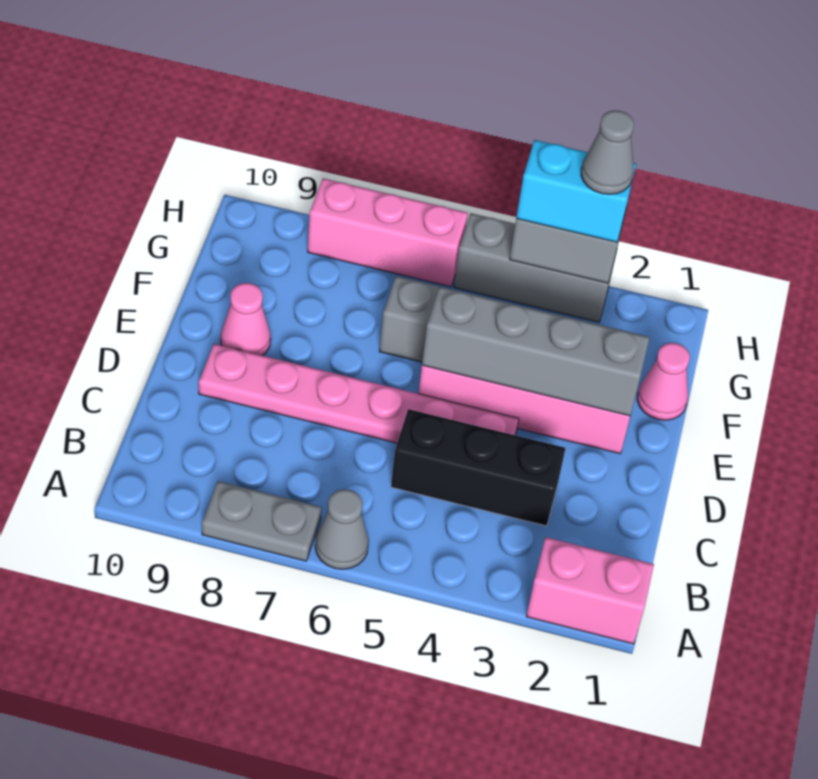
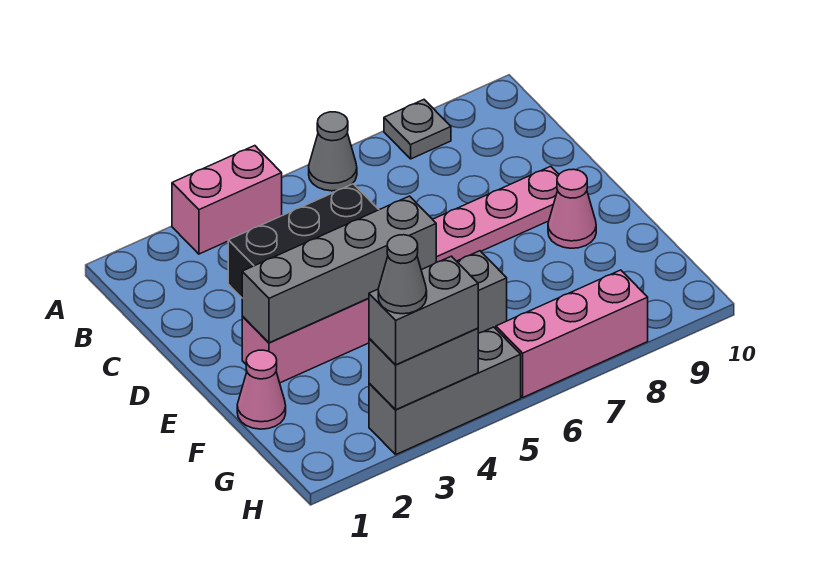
pink brick A1:A2 level 1 -> pink brick A3:A4 level 1
grey plate A7:A8 level 1 -> grey plate A8 level 1
cyan brick H3:H4 level 3 -> grey brick H3:H4 level 3

